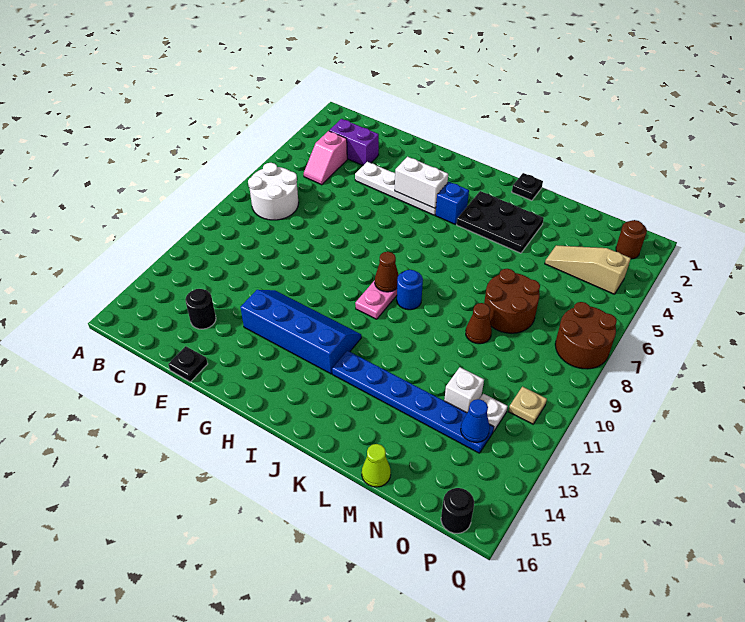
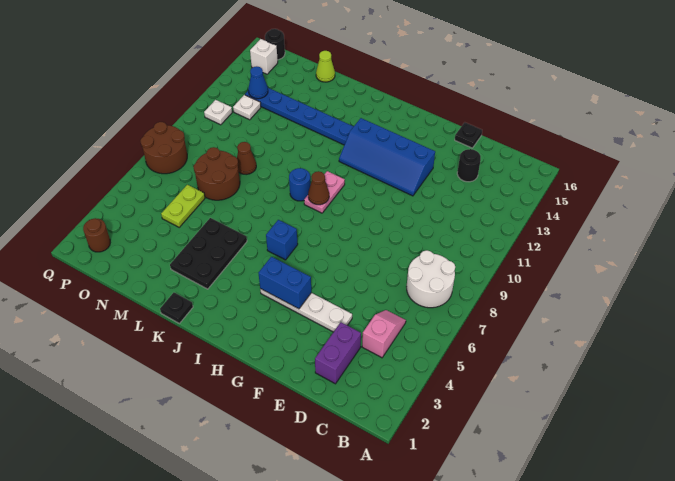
purple brick C3:D3 level 1 -> purple brick D2:D3 level 1
white brick G4:H4 level 2 -> blue brick G4:H4 level 2
blue brick I4 level 1 -> blue brick I6 level 1
black plate J3:L4 level 1 -> black plate K3:L5 level 1
tan slope N4:P4 level 1 top P -> none
none -> lime plate N5:N6 level 1
white brick N12 level 1 -> white brick P15 level 1
tan plate P11 level 1 -> white plate P11 level 1

